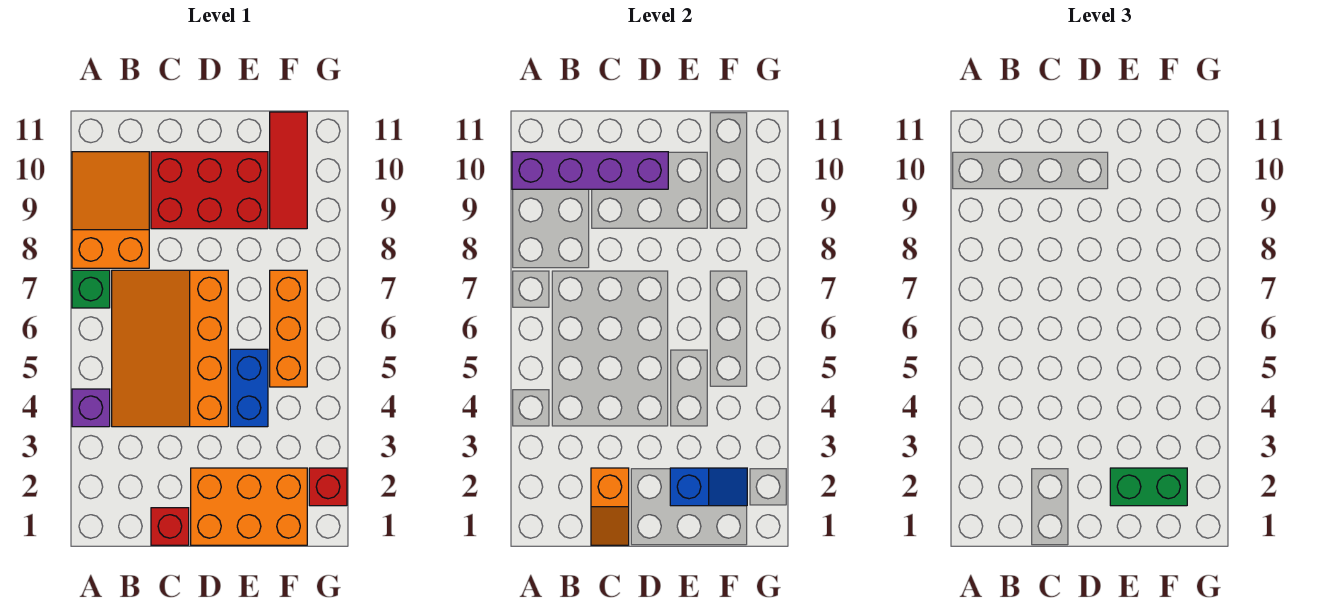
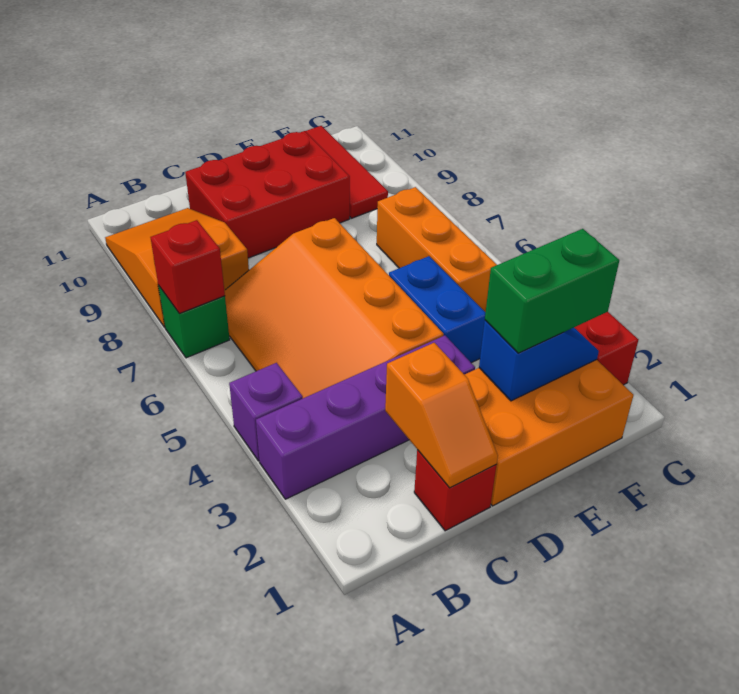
none -> red brick A7 level 2
purple brick A10:D10 level 2 -> purple brick A3:D3 level 1

